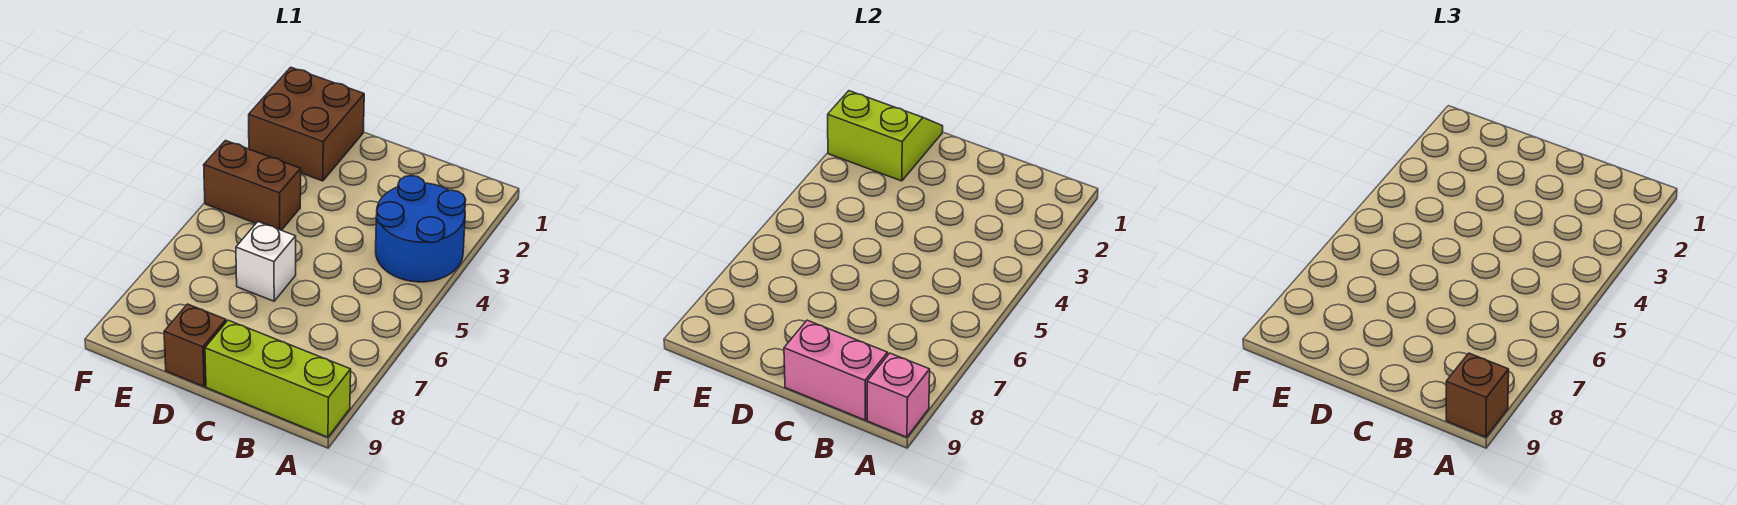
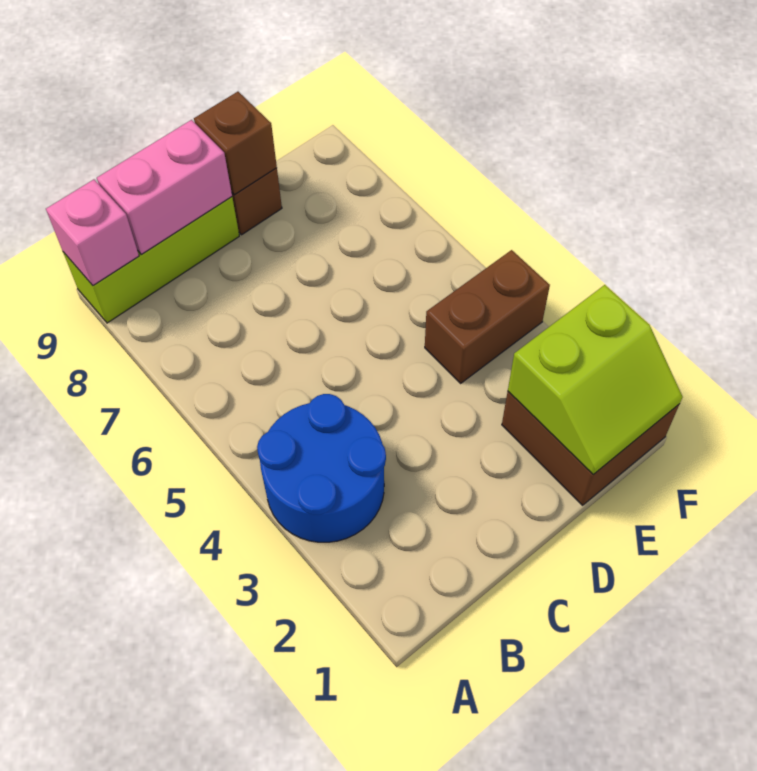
brown brick A9 level 3 -> brown brick D9 level 2
white brick D6 level 1 -> none

